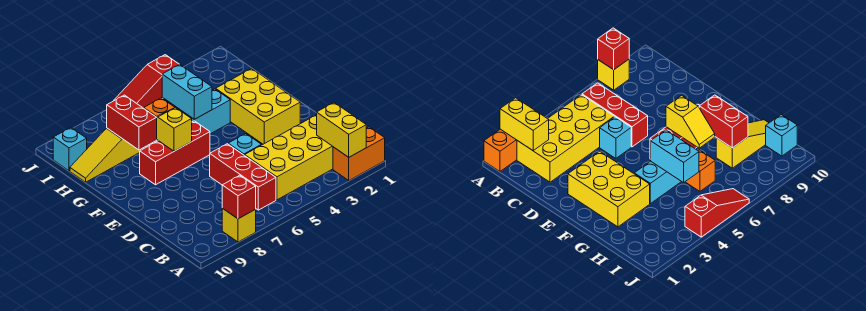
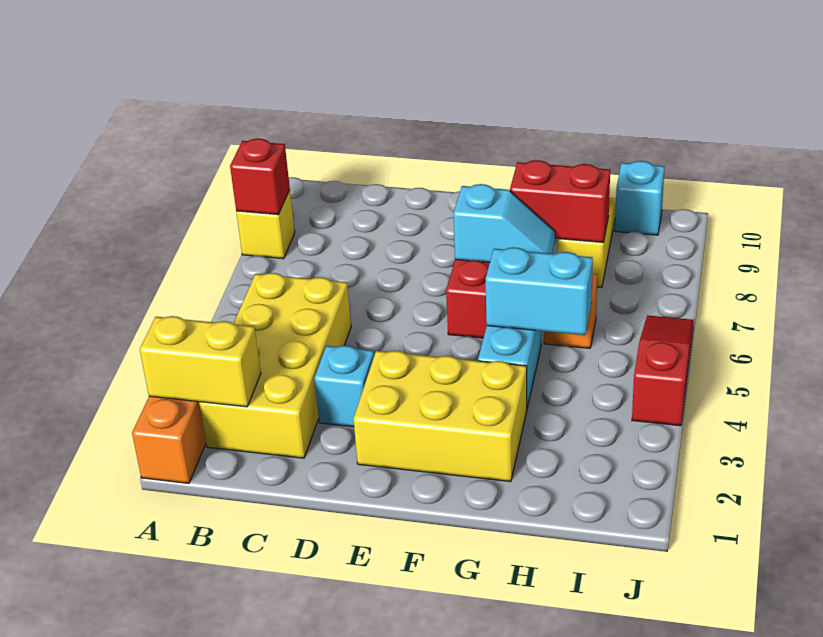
red brick B6:D6 level 1 -> none
cyan brick D5 level 1 -> cyan brick D3 level 1
yellow slope F7:G7 level 2 top F -> cyan slope F7:G7 level 2 top F

